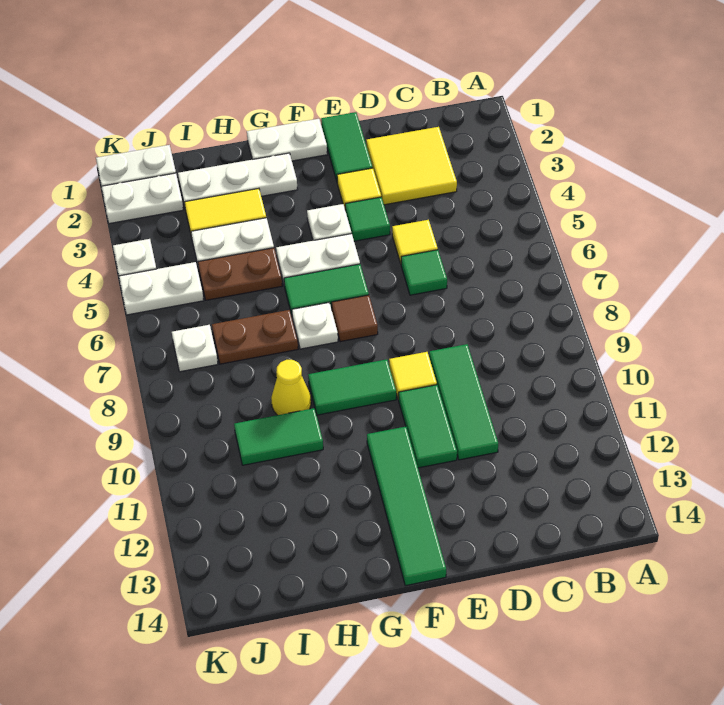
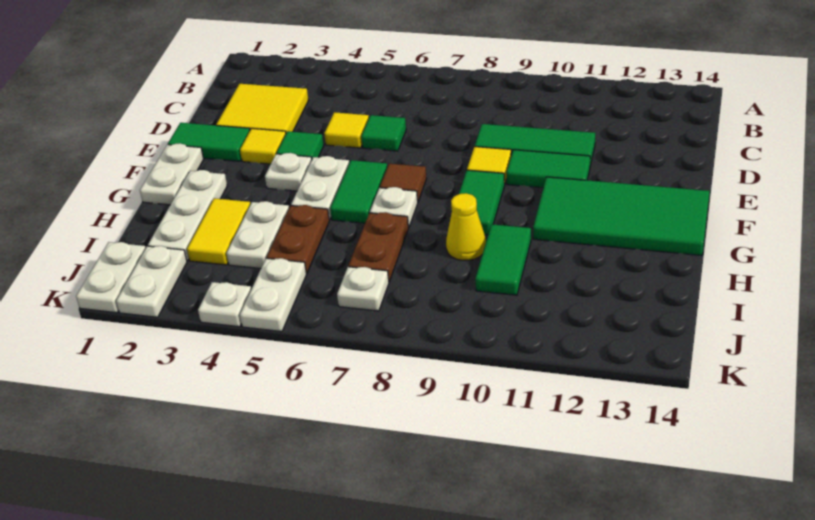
green tile F11:F14 level 1 -> green tile F11:G14 level 1

